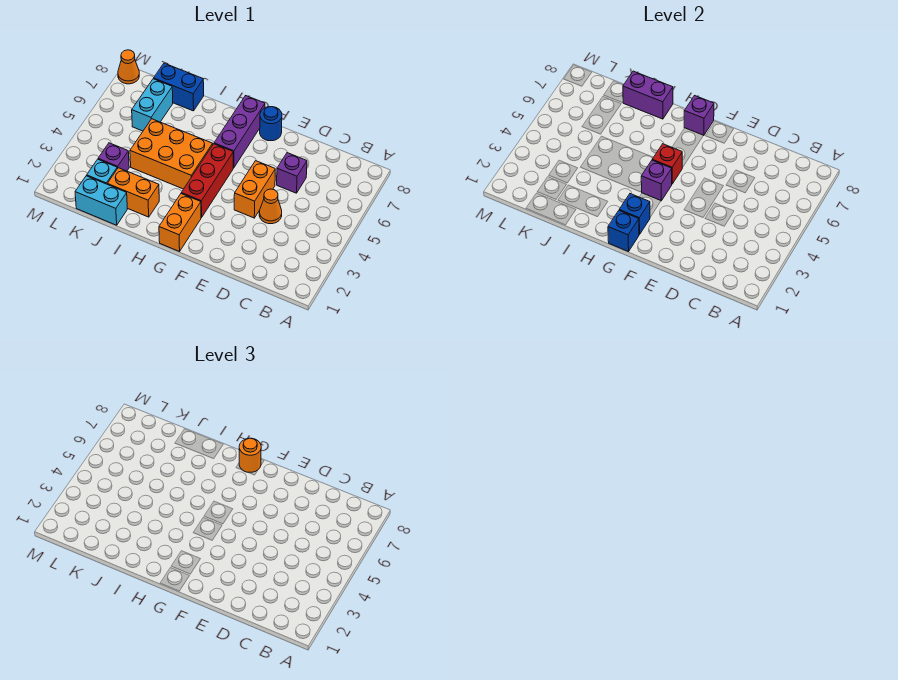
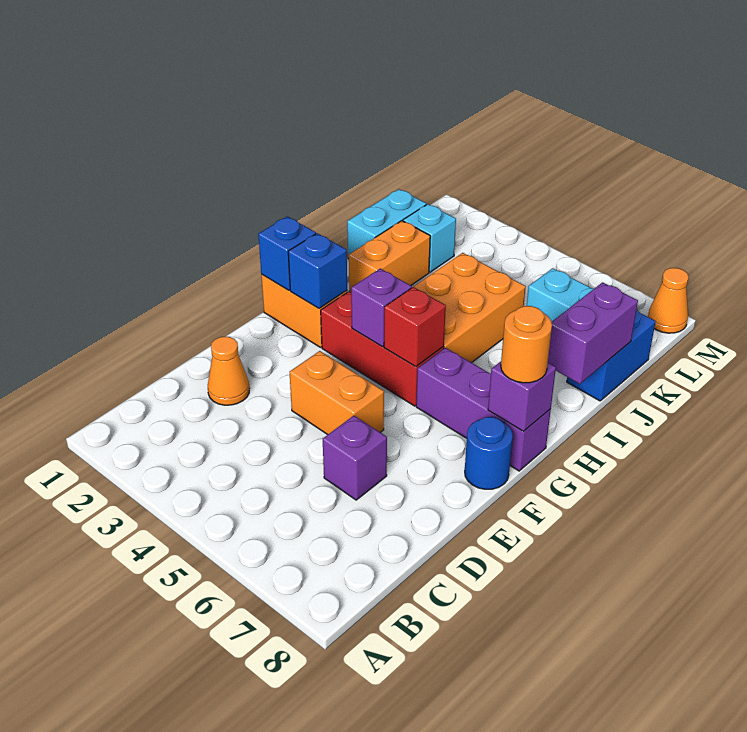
orange cone D4 level 1 -> orange cone D2 level 1
purple brick K3 level 1 -> none

